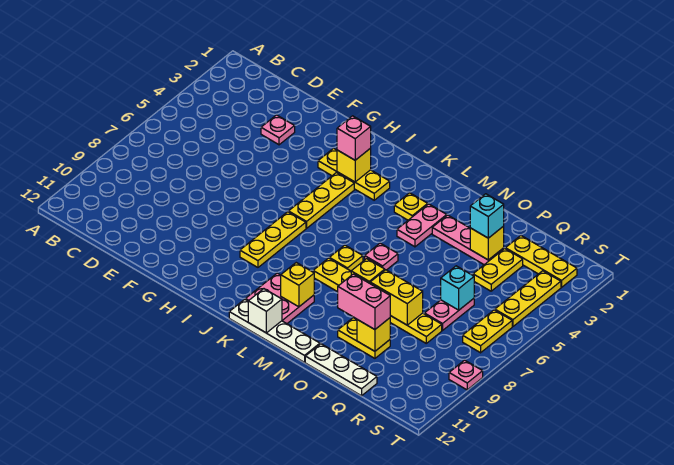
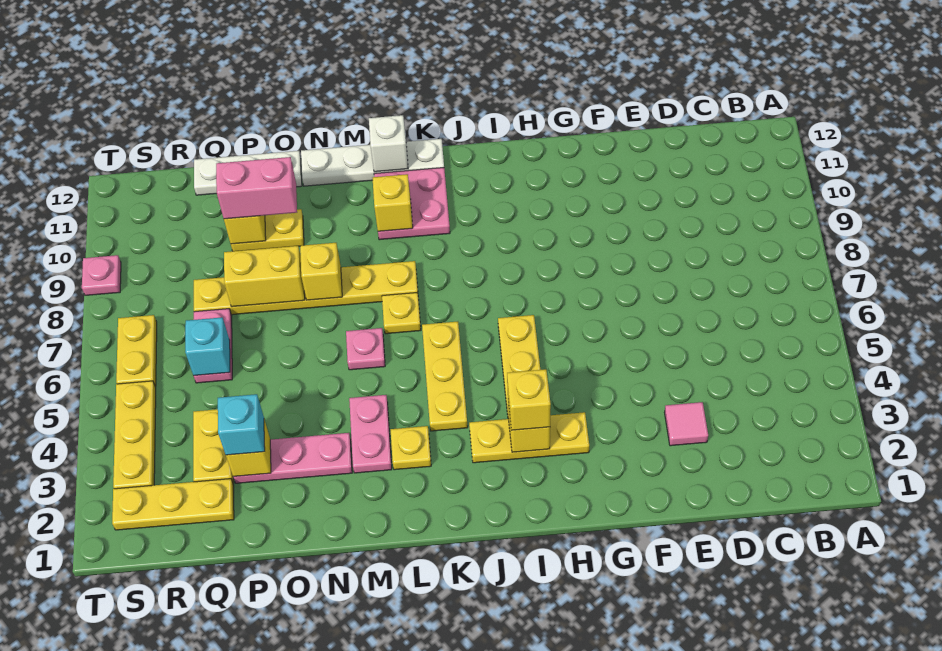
pink plate E3 level 1 -> pink tile E3 level 1
pink brick I3 level 3 -> yellow brick I3 level 3
yellow plate I7:I9 level 1 -> yellow plate K4:K6 level 1

